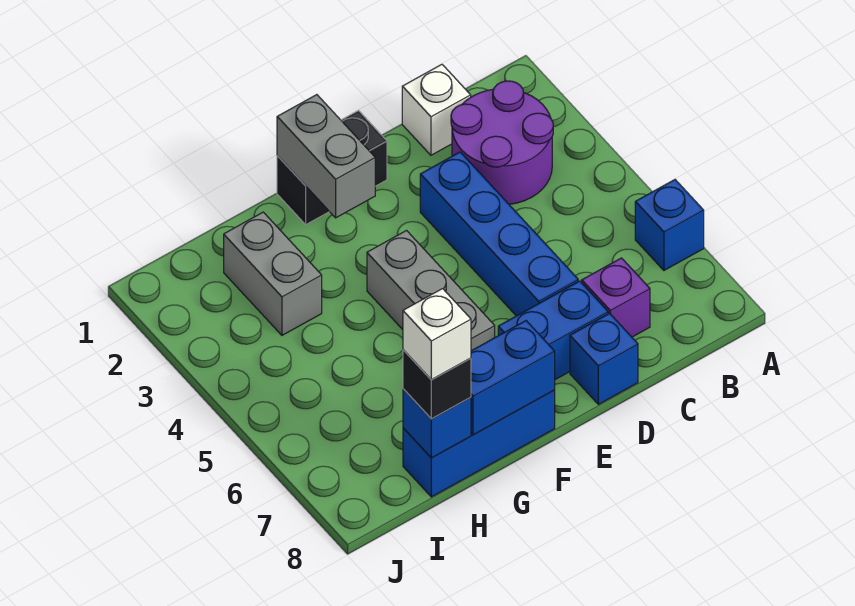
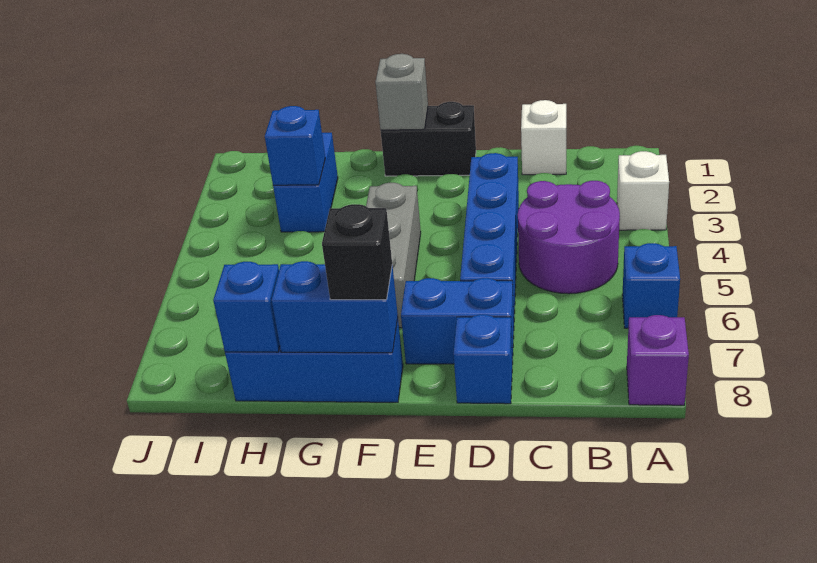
purple round brick B2:C3 level 1 -> purple round brick B4:C5 level 1
purple brick C7 level 1 -> purple brick A8 level 1
grey brick F1:F2 level 2 -> grey brick F1 level 2
grey brick H2:H3 level 1 -> blue brick H2:H3 level 1
none -> blue brick H3 level 2
black brick H8 level 3 -> black brick F8 level 3
white brick H8 level 4 -> white brick A3 level 1

